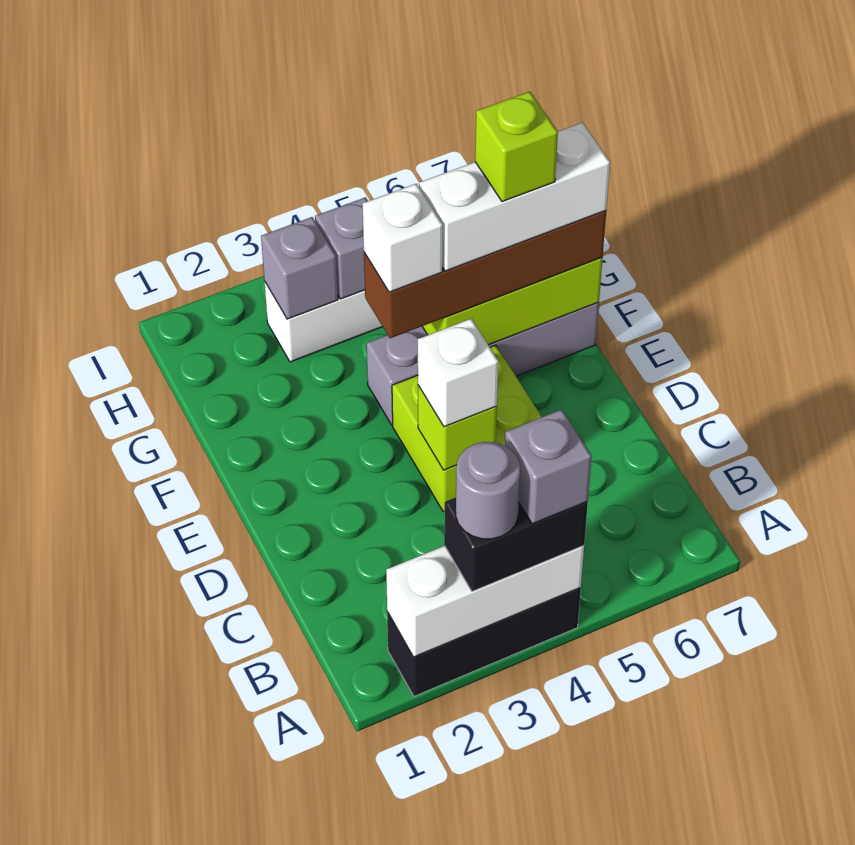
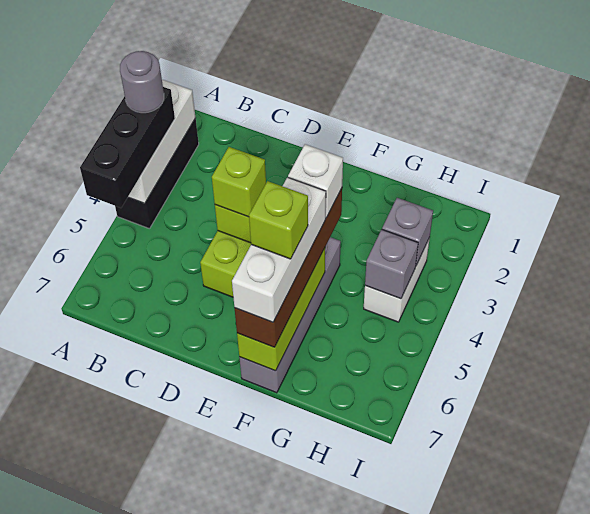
black brick A3:A4 level 3 -> black brick A3:A5 level 3
grey brick A4 level 4 -> none
white brick D4 level 3 -> lime brick D4 level 3

